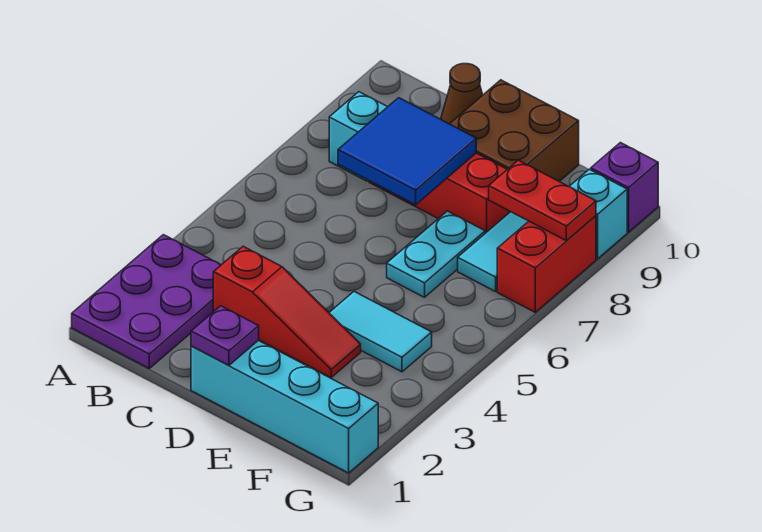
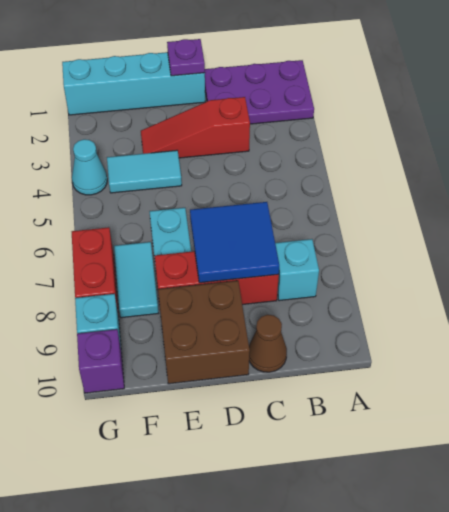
purple plate A1:B3 level 1 -> purple plate A1:C2 level 1
red plate F8:G8 level 2 -> none
none -> cyan cone G4 level 1

